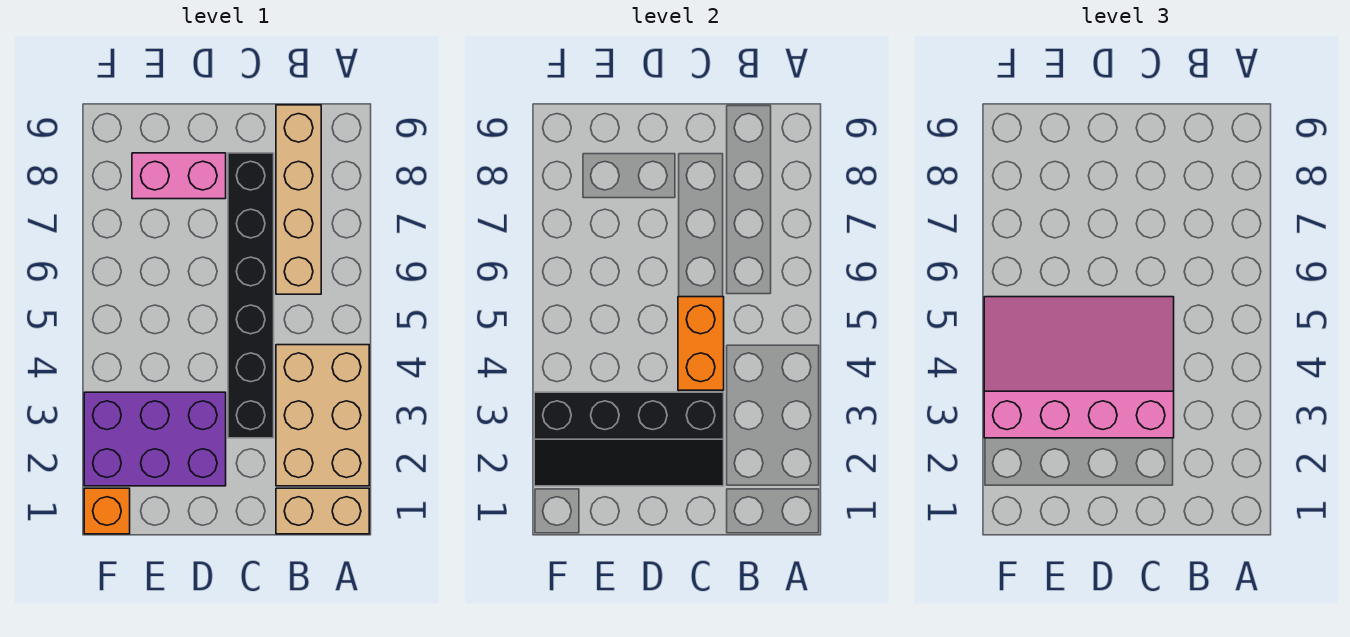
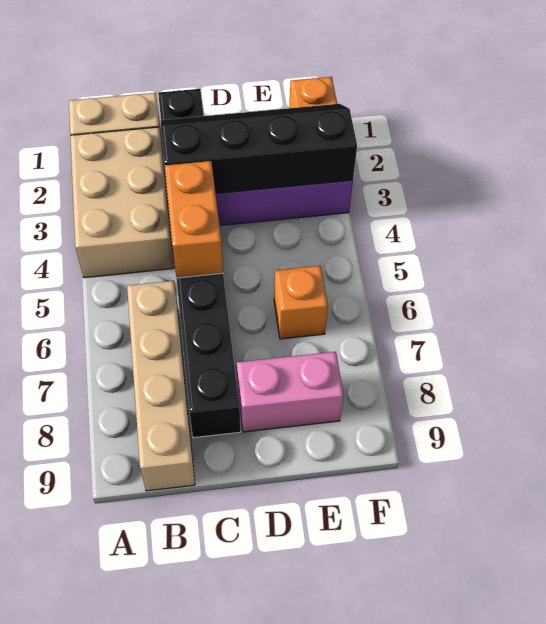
black brick C3:C8 level 1 -> black brick C1:C8 level 1
pink slope C3:F5 level 3 top 3 -> none
none -> orange brick E6 level 1

